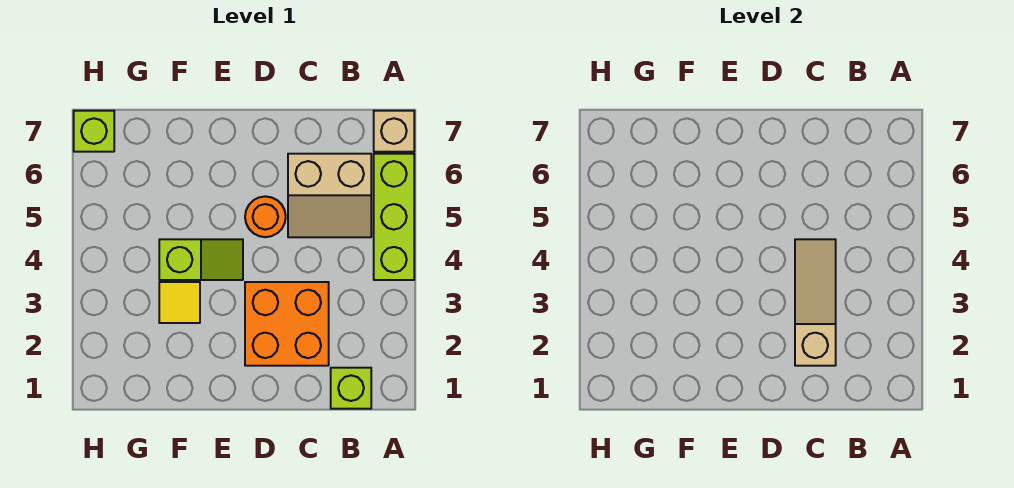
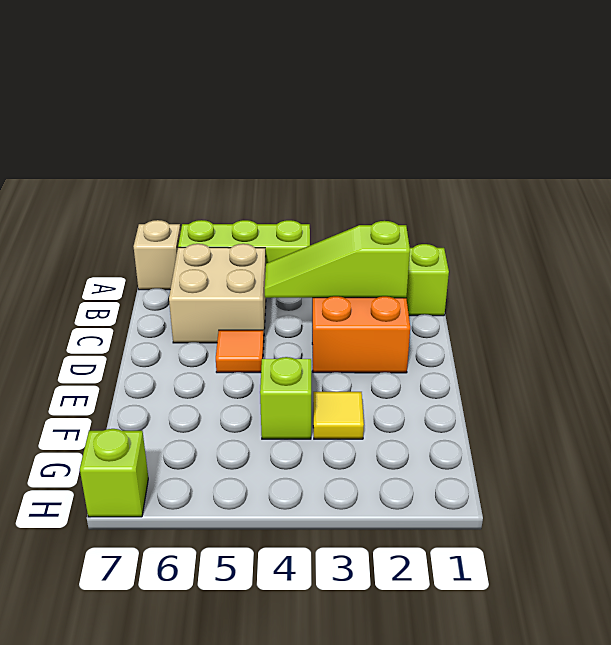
tan slope B5:C6 level 1 top 6 -> tan brick B5:C6 level 1
tan slope C2:C4 level 2 top 2 -> lime slope C2:C4 level 2 top 2
orange round brick D5 level 1 -> orange tile D5 level 1

